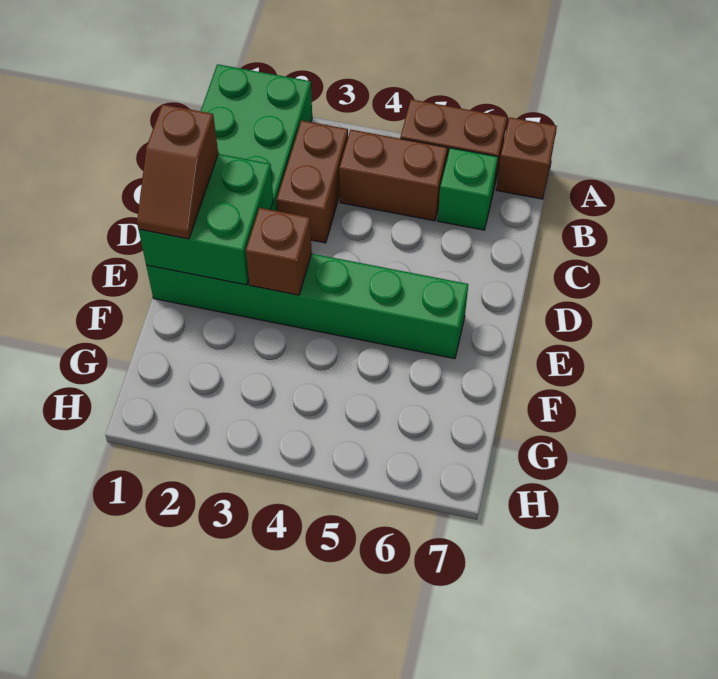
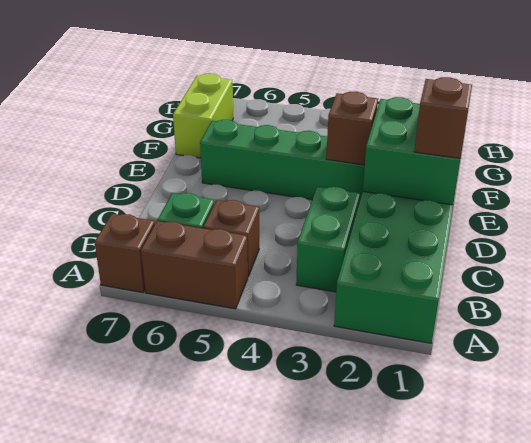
brown brick B3:C3 level 1 -> green brick B3:C3 level 1
brown brick B4:B5 level 1 -> brown brick B5 level 1
none -> lime brick F7:G7 level 1

